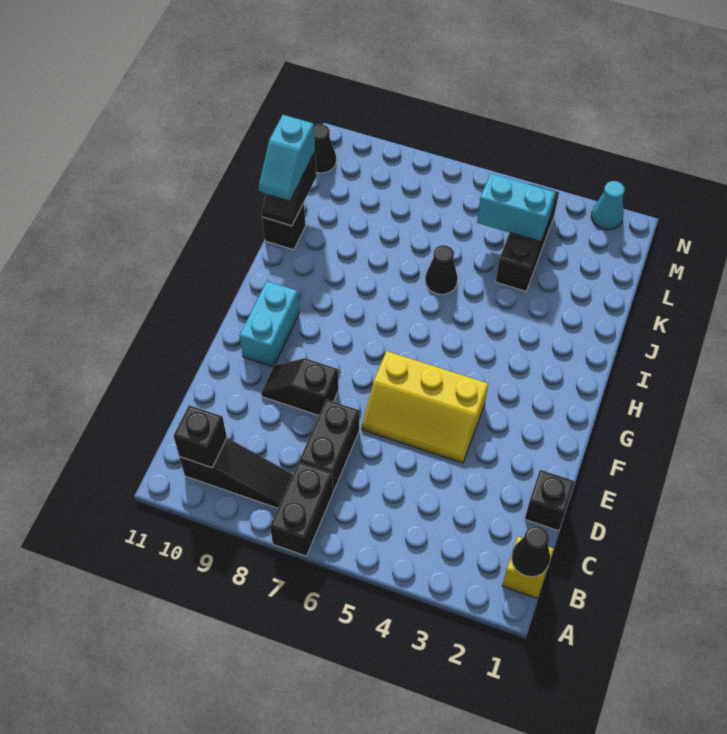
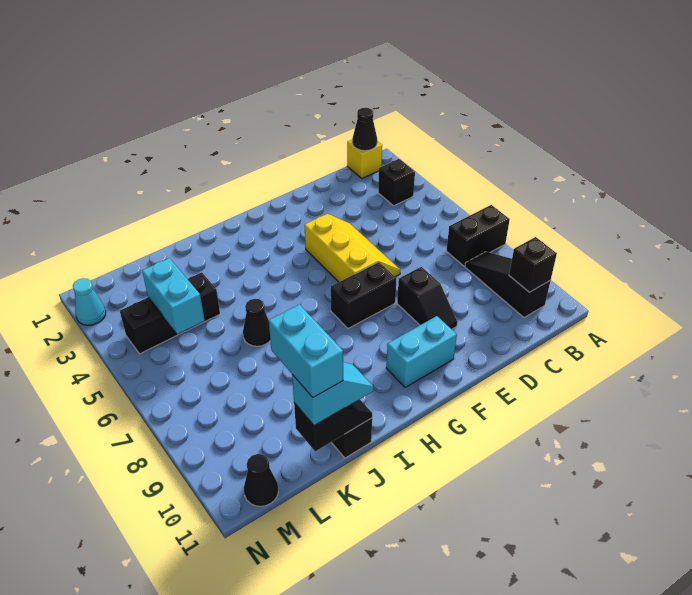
black brick C7:D7 level 1 -> black brick F7:G7 level 1
black brick D1 level 1 -> black brick B3 level 1
none -> cyan brick K10:K11 level 4

